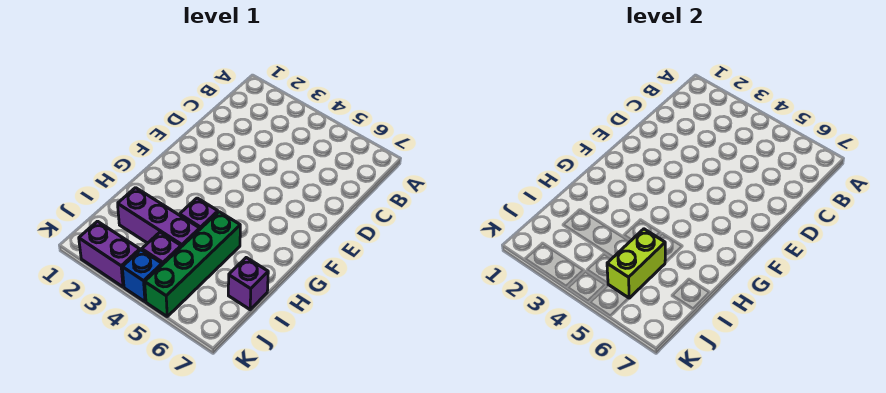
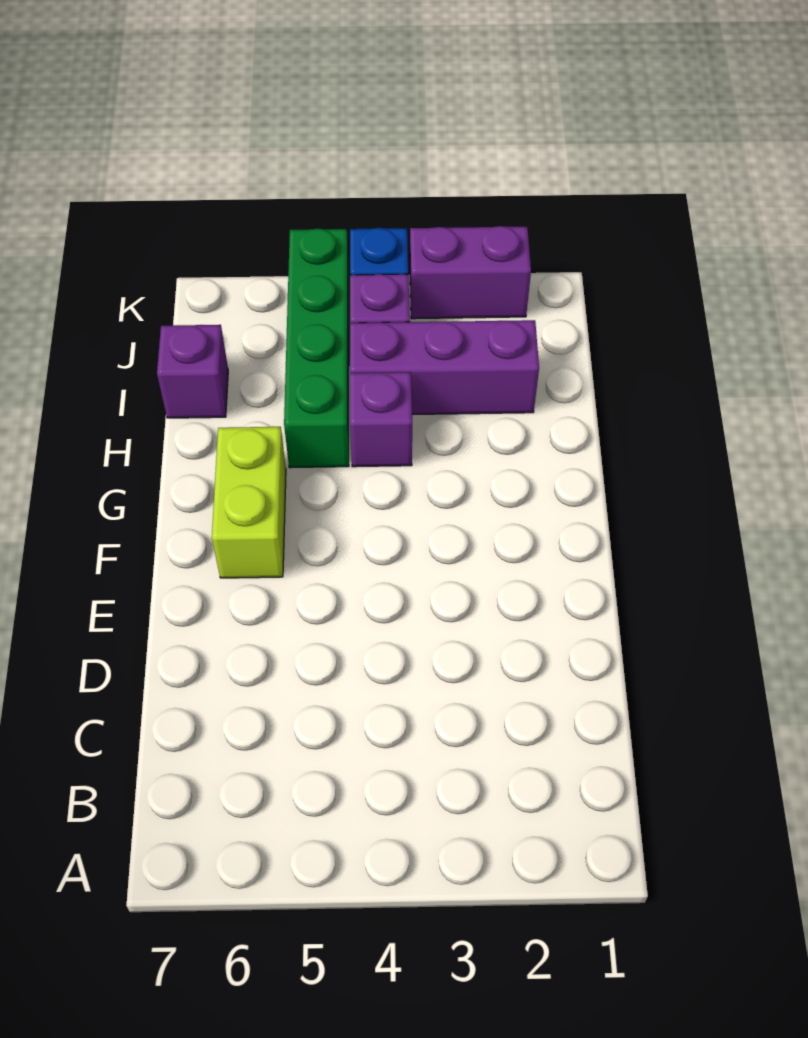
lime brick I5:J5 level 2 -> lime brick F6:G6 level 1

